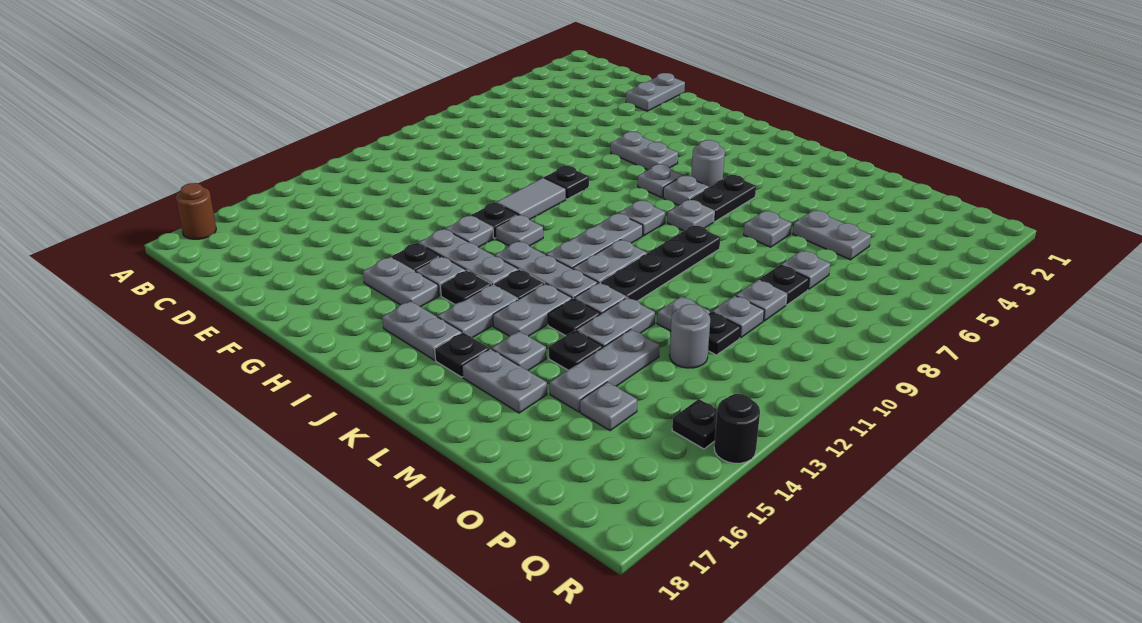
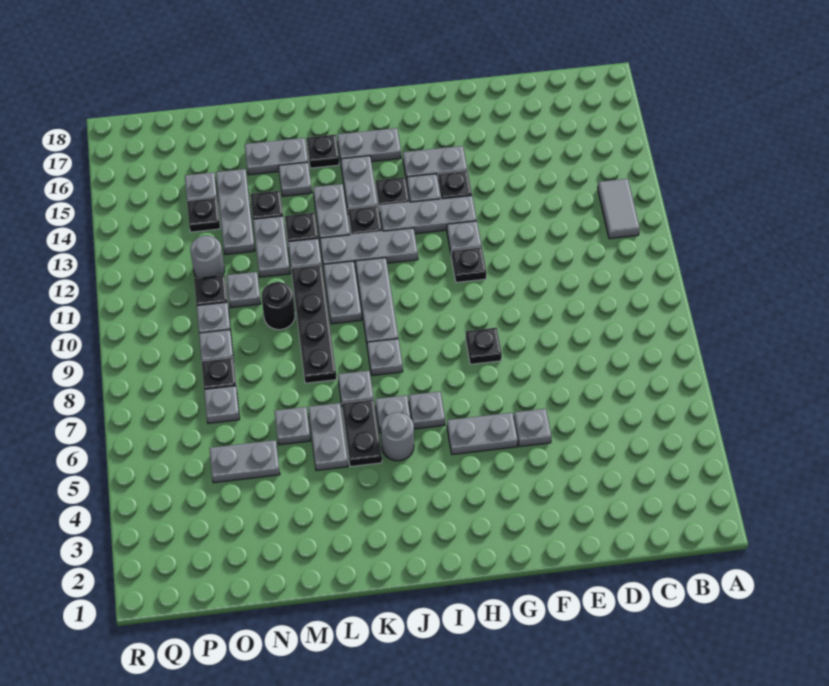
brown round brick A17 level 1 -> none
grey plate E1:E2 level 1 -> grey plate L5:L6 level 1
grey tile G9:G10 level 1 -> grey tile B12:B13 level 1
grey plate H11 level 1 -> grey plate F5 level 1
black plate Q14 level 1 -> black plate O14 level 1
black round brick R14 level 1 -> black round brick M10 level 1

